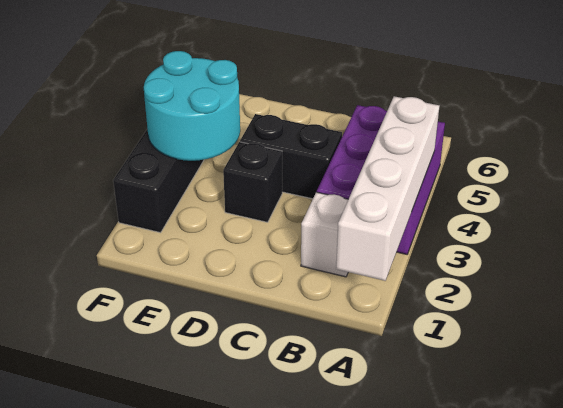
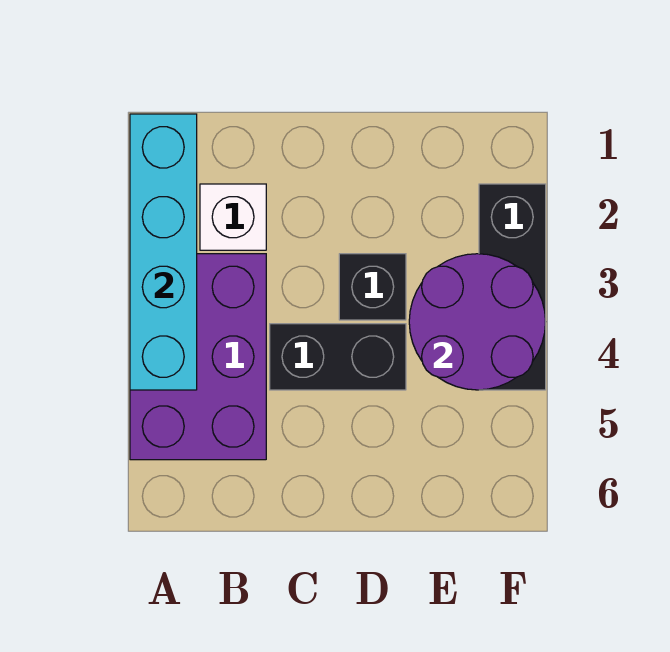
white brick A1:A4 level 2 -> cyan brick A1:A4 level 2
cyan round brick E3:F4 level 2 -> purple round brick E3:F4 level 2

